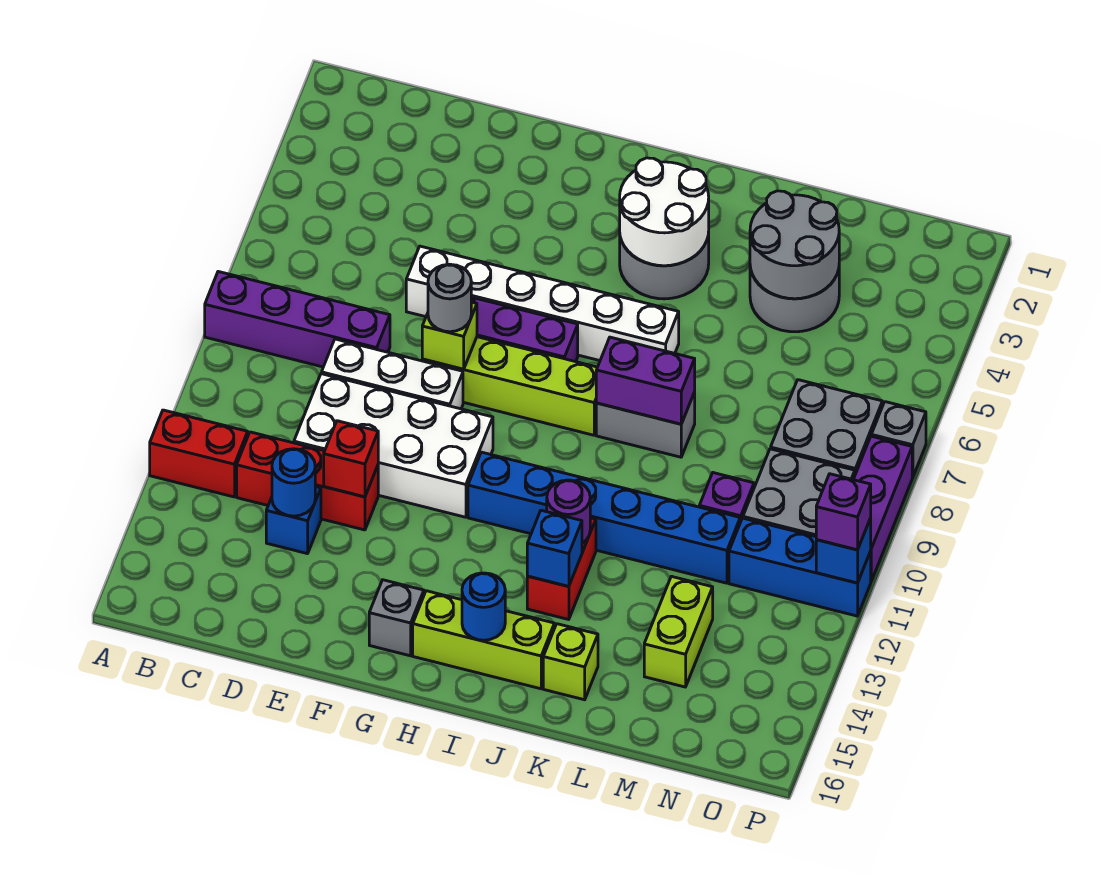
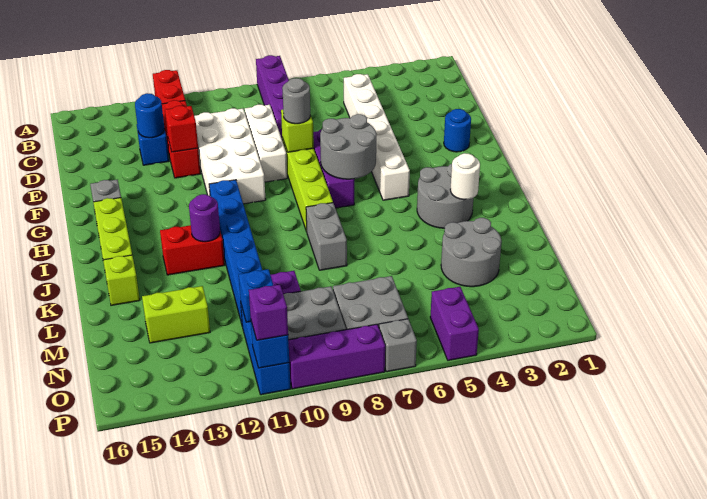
white brick E6:J6 level 1 -> white brick C5:H5 level 1
white round brick I3:J4 level 2 -> white round brick J3 level 2
blue round brick I15 level 2 -> blue round brick F2 level 1
purple brick J8:K8 level 2 -> purple brick O5:P5 level 1
blue brick J13 level 2 -> blue brick N11 level 2
grey round brick L3:M4 level 2 -> grey round brick G6:H7 level 2

